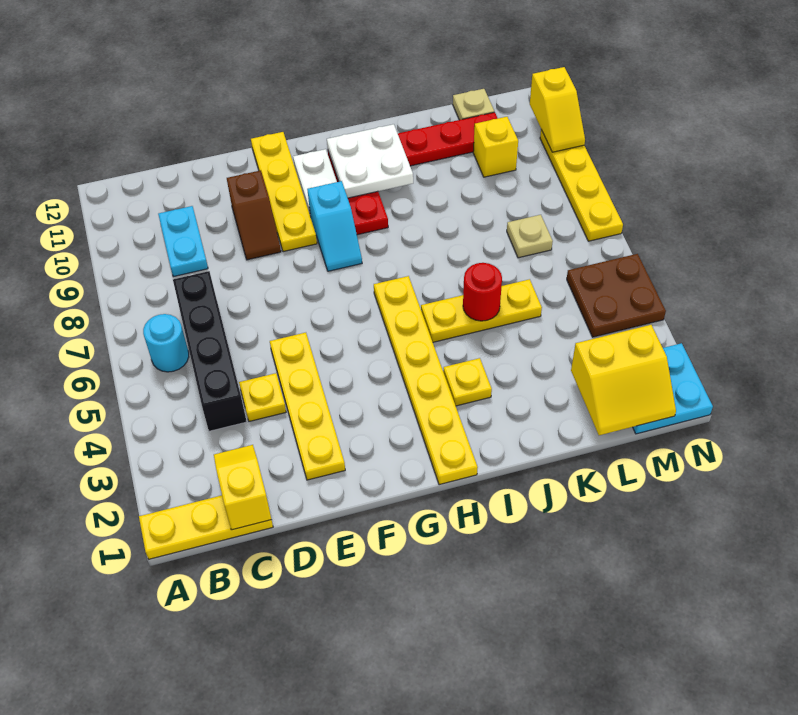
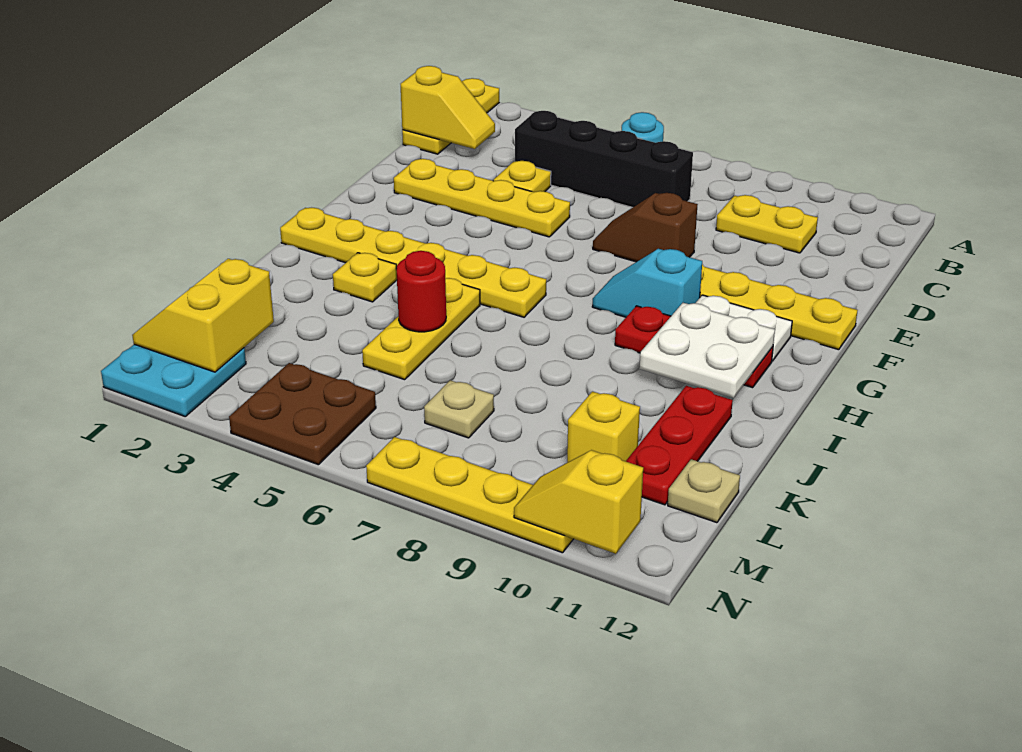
cyan plate C9:C10 level 1 -> yellow plate C9:C10 level 1
brown slope E9:E10 level 1 top 10 -> brown slope E7:E8 level 1 top 8

